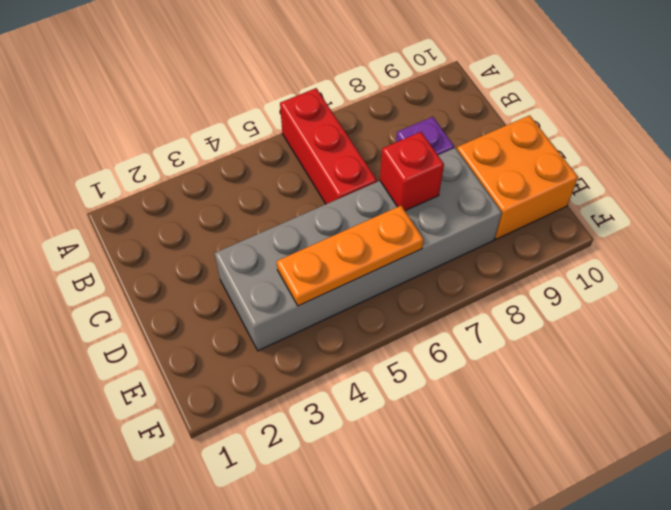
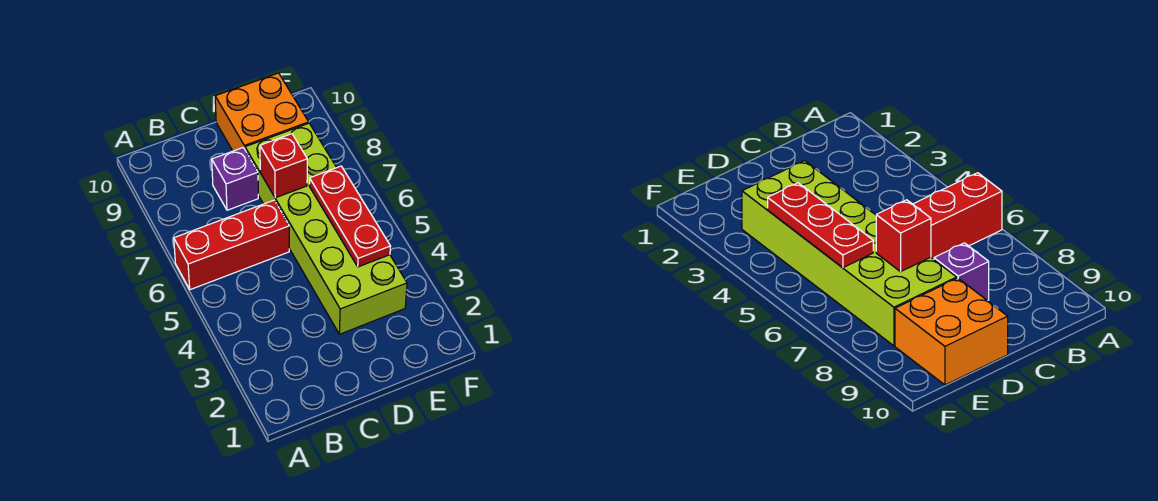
grey brick D3:E8 level 1 -> lime brick D3:E8 level 1
orange plate E4:E6 level 2 -> red plate E4:E6 level 2

